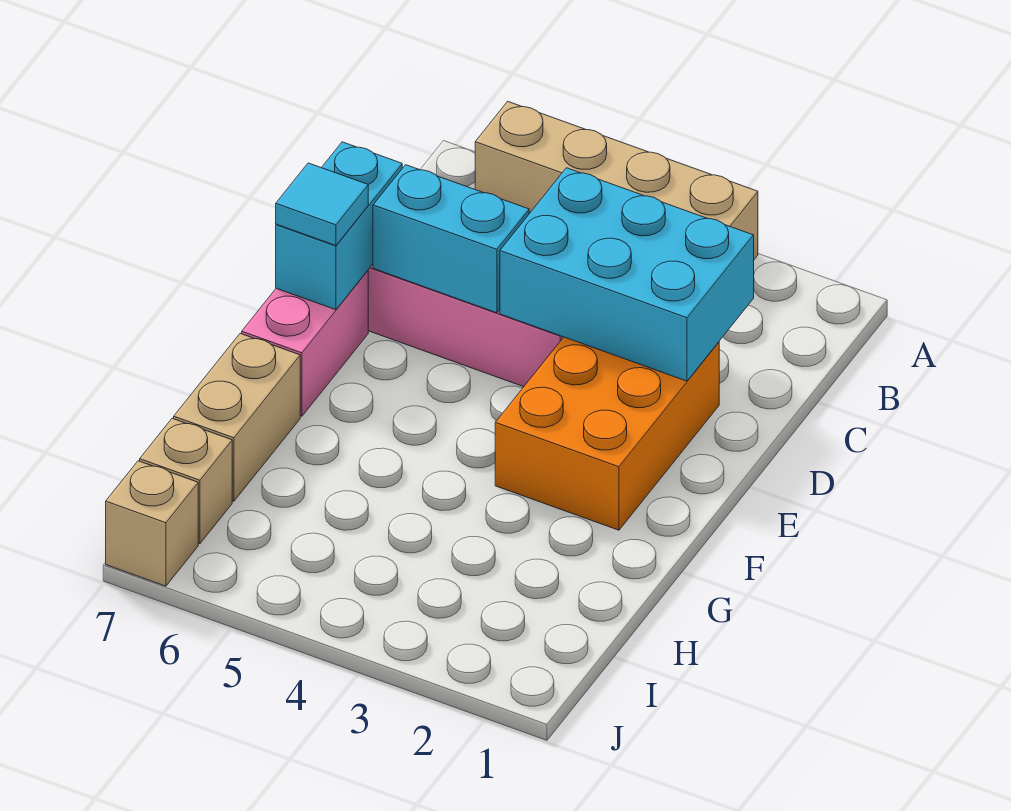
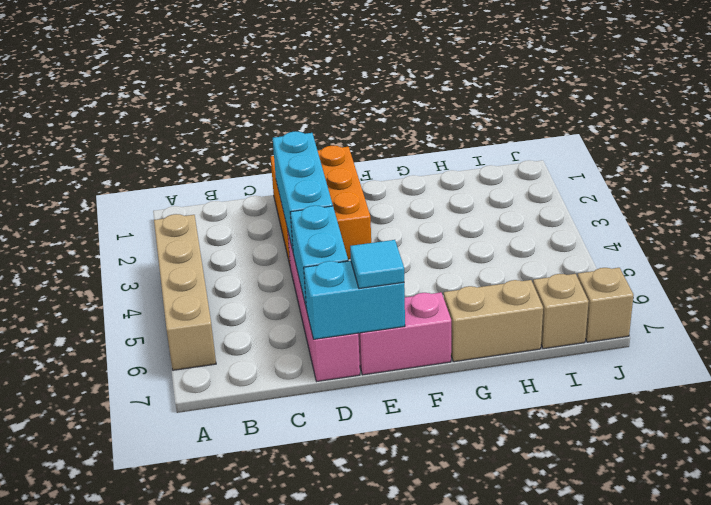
cyan brick C2:D4 level 2 -> cyan brick D2:D4 level 2
orange brick D2:F3 level 1 -> orange brick D1:E3 level 1

